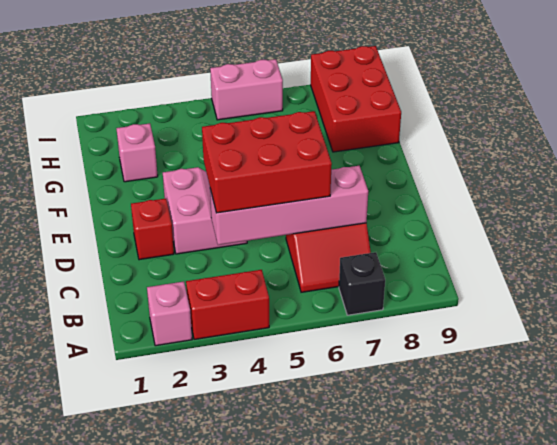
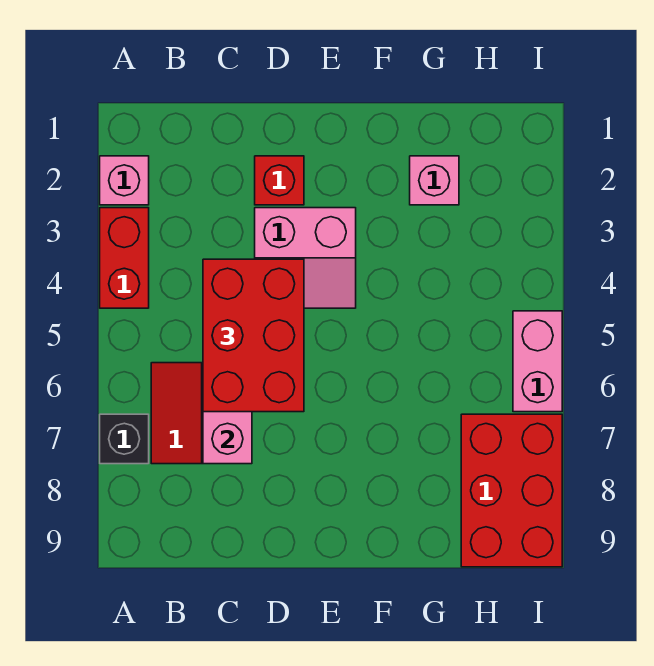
red brick G8:I9 level 1 -> red brick H7:I9 level 1

